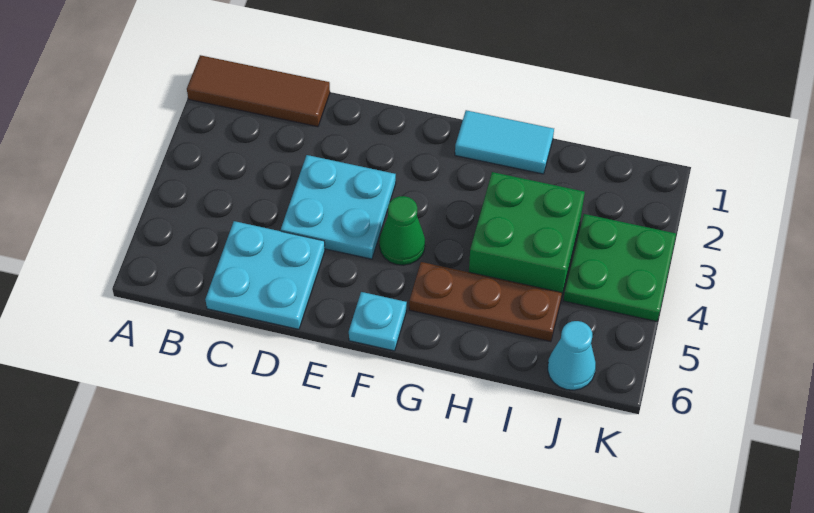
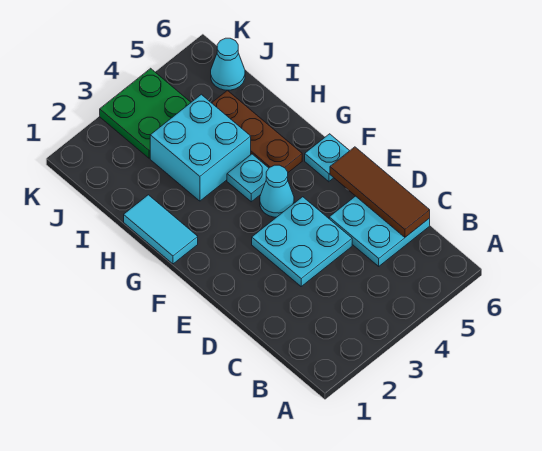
brown tile A1:C1 level 1 -> brown tile C6:E6 level 2
green cone F4 level 1 -> cyan cone F4 level 1
none -> cyan plate G4 level 1
green brick H3:I4 level 1 -> cyan brick H3:I4 level 1

